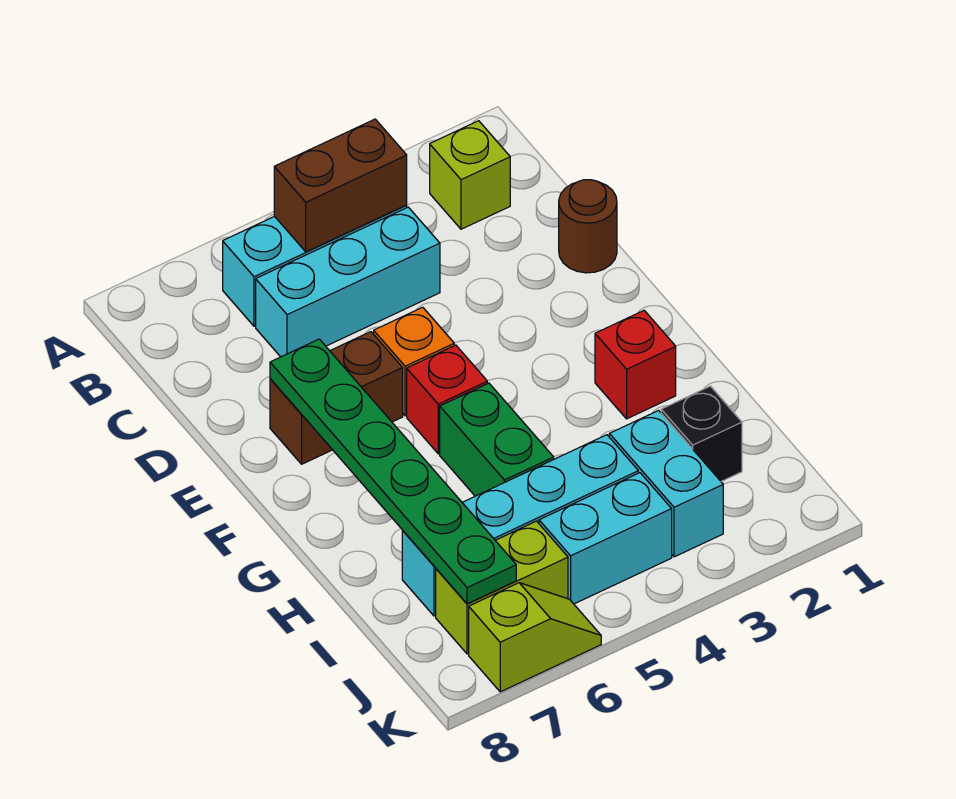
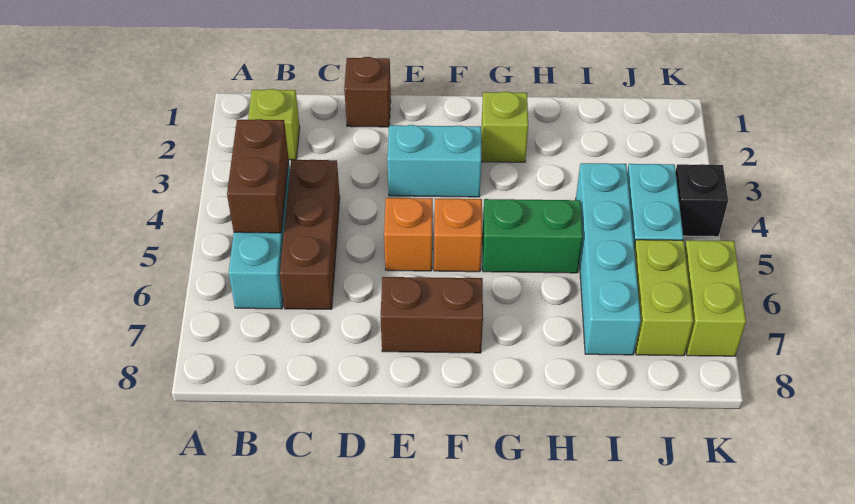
cyan brick C4:C6 level 1 -> brown brick C4:C6 level 1
brown round brick D1 level 1 -> brown brick D1 level 1
brown brick E6:E7 level 1 -> brown brick E7:F7 level 1
green plate E7:J7 level 2 -> none
red brick F5 level 1 -> orange brick F5 level 1
red brick G2 level 1 -> lime brick G2 level 1
black brick I2 level 1 -> black brick K4 level 1
cyan brick I3:J3 level 1 -> cyan brick E3:F3 level 1
lime slope K6:K7 level 1 top 7 -> lime brick K6:K7 level 1

